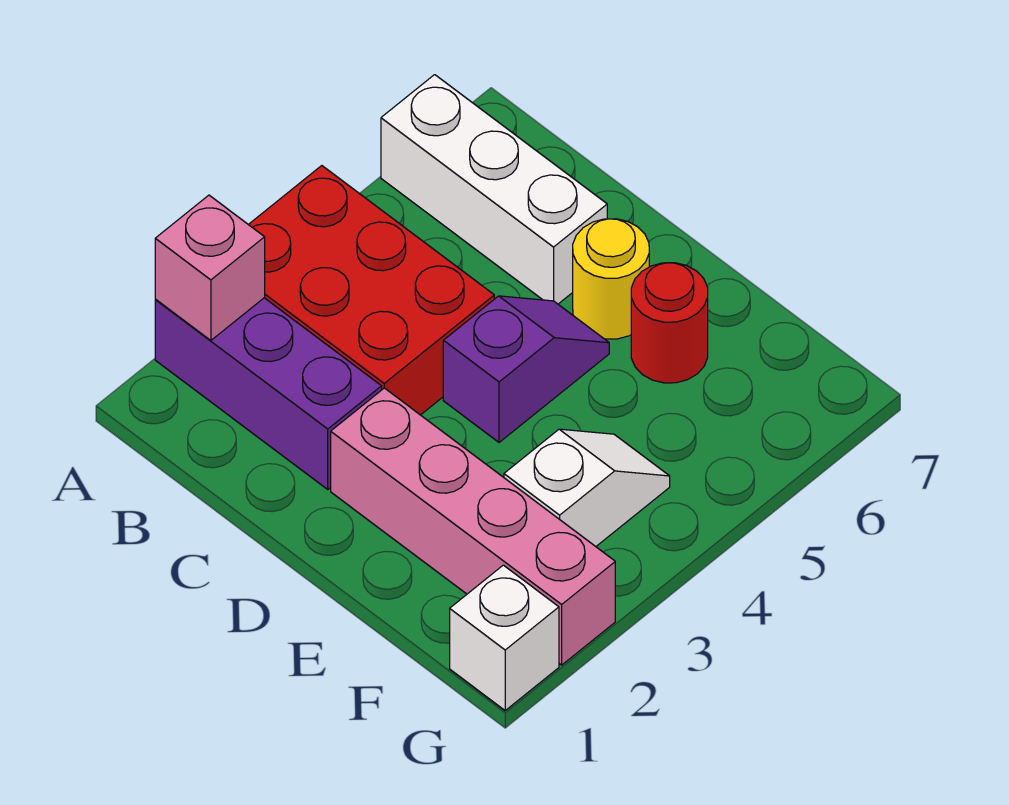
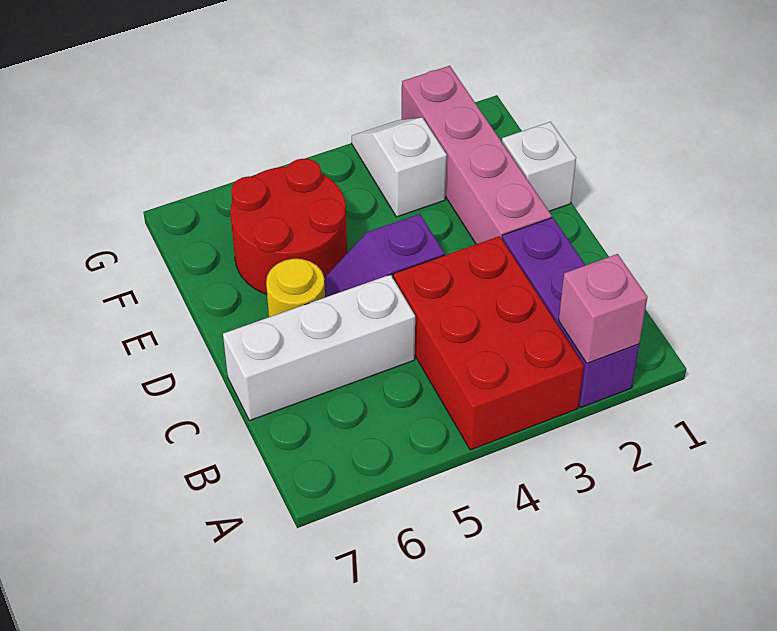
white brick A6:C6 level 1 -> white brick C5:C7 level 1
red round brick E6 level 1 -> red round brick E5:F6 level 1
white slope F3:F4 level 1 top 3 -> white slope F3:G3 level 1 top F
white brick G1 level 1 -> white brick E1 level 1

